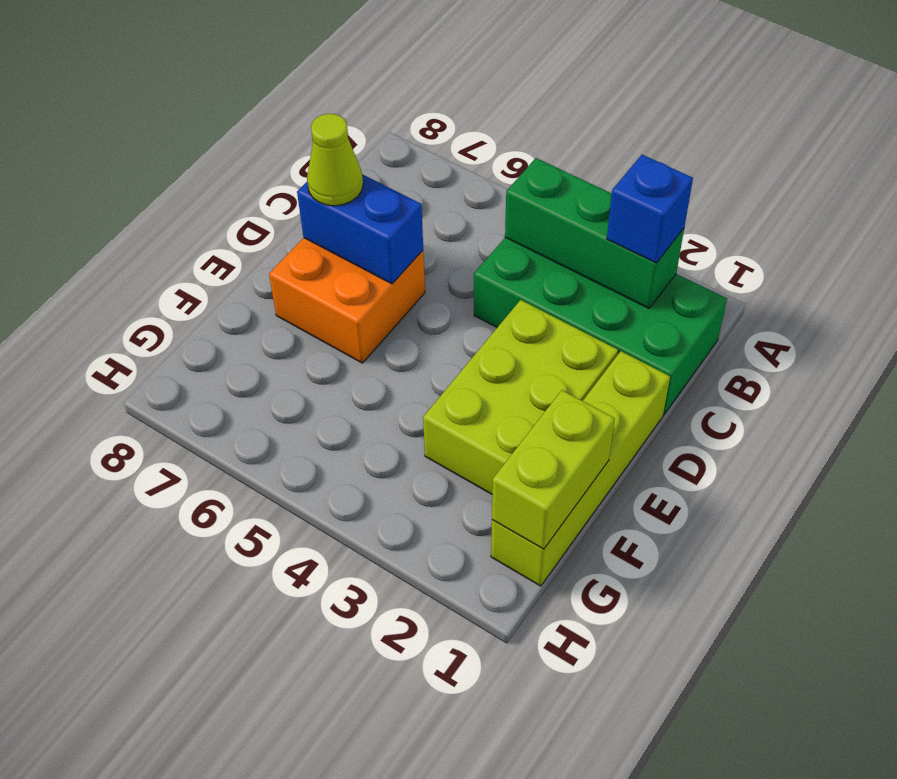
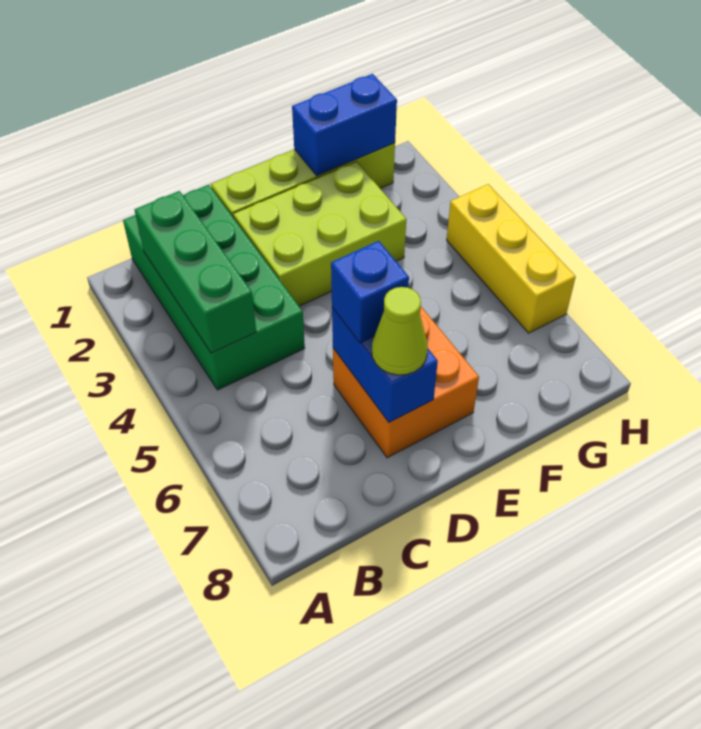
blue brick B2 level 3 -> blue brick D6 level 3
lime brick F1:G1 level 2 -> blue brick F1:G1 level 2
none -> yellow brick H4:H6 level 1

